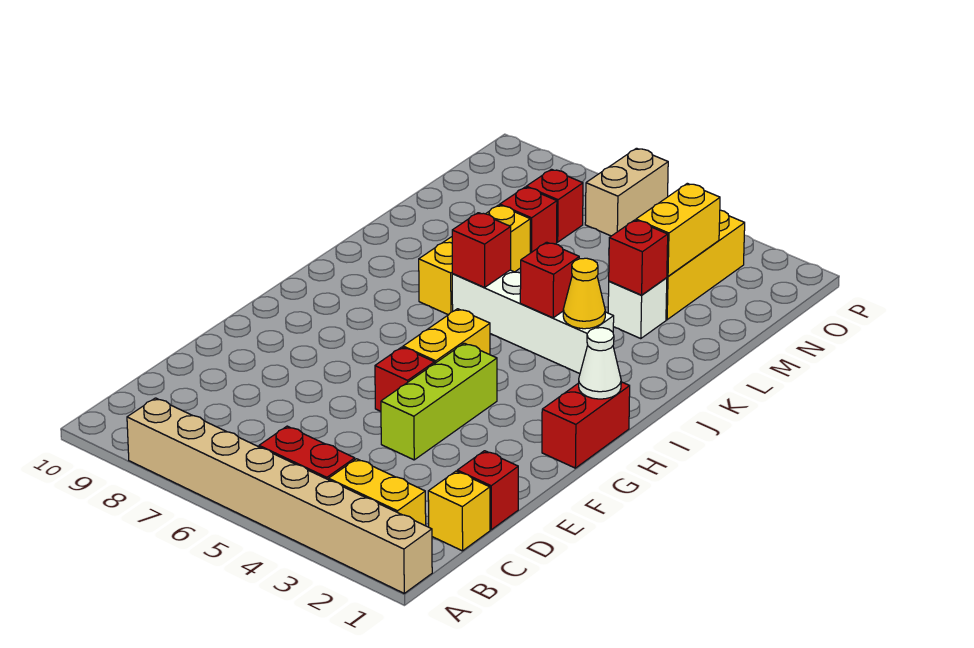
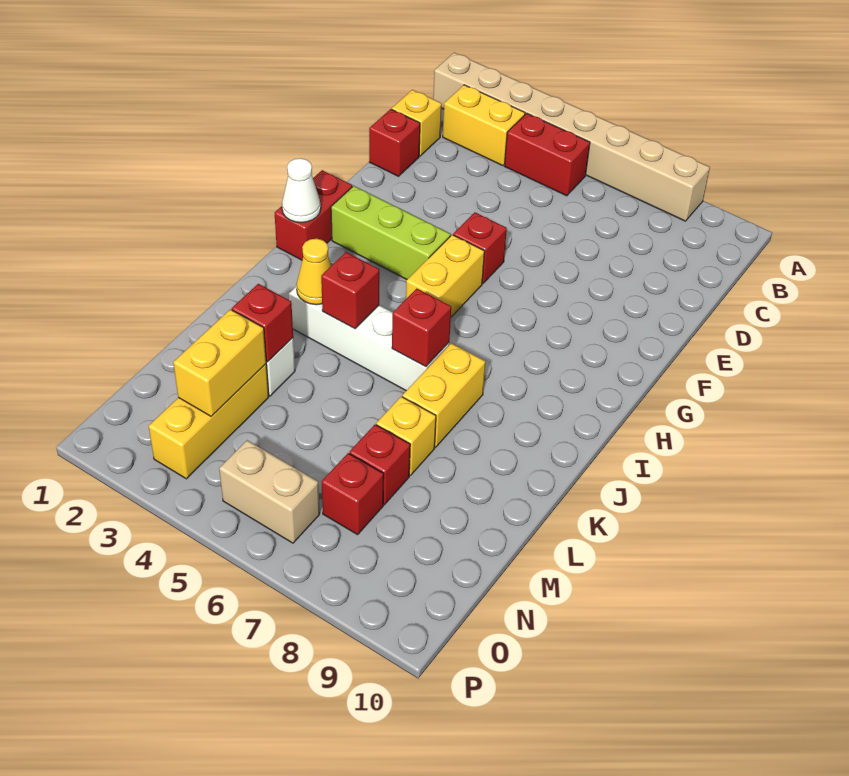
lime brick E4:G4 level 1 -> lime brick G2:G4 level 1
tan brick O6:P6 level 1 -> tan brick O5:O6 level 1

